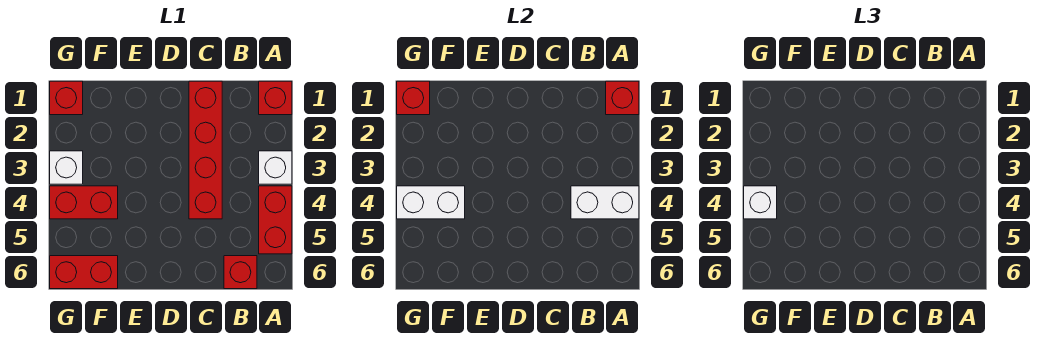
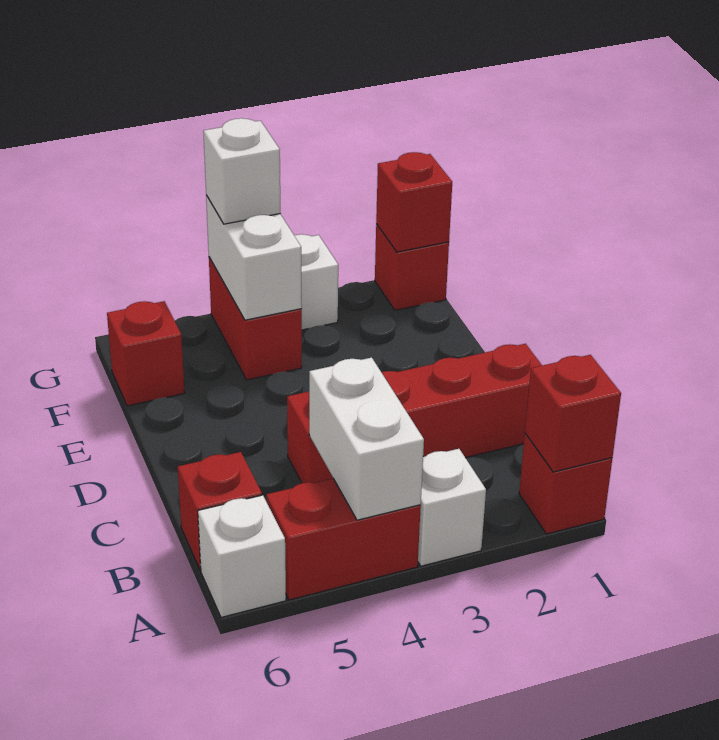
none -> white brick A6 level 1
red brick F6:G6 level 1 -> red brick F6 level 1

